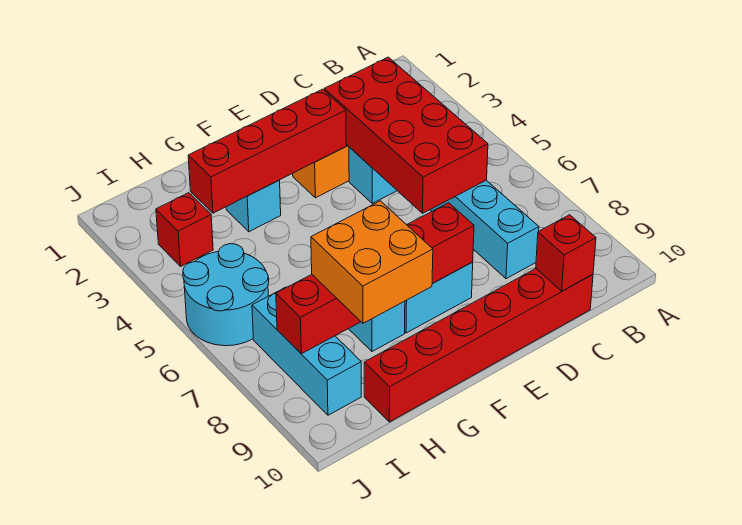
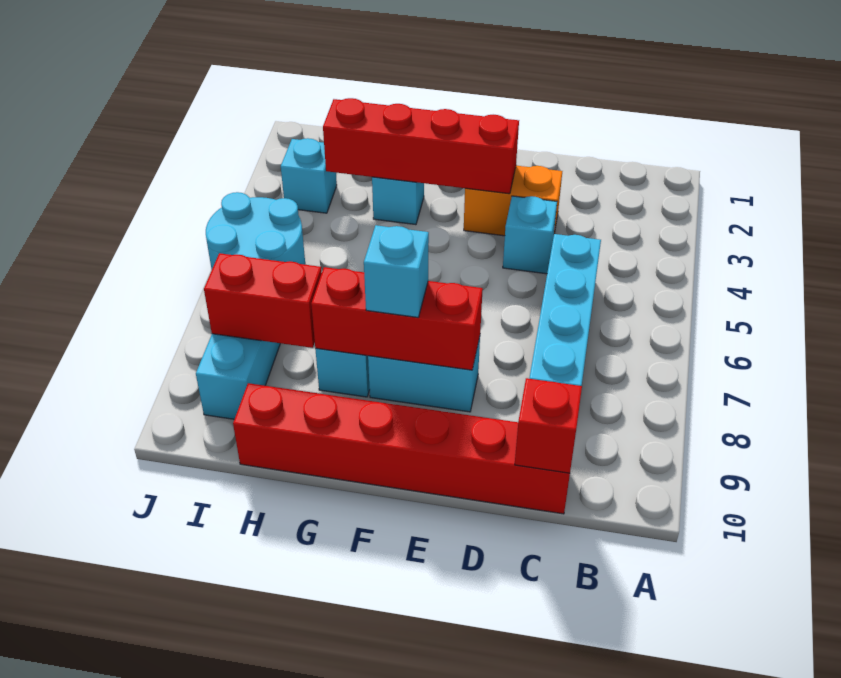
red brick C3:D6 level 2 -> none
none -> cyan brick F8 level 3
orange brick G8:H9 level 3 -> none
red brick I3 level 1 -> cyan brick I3 level 1

